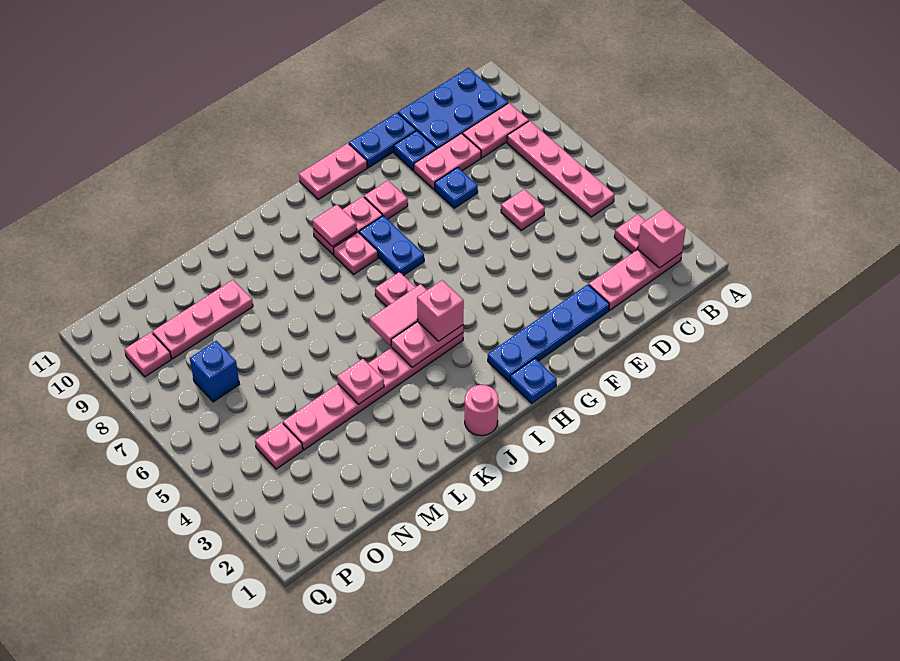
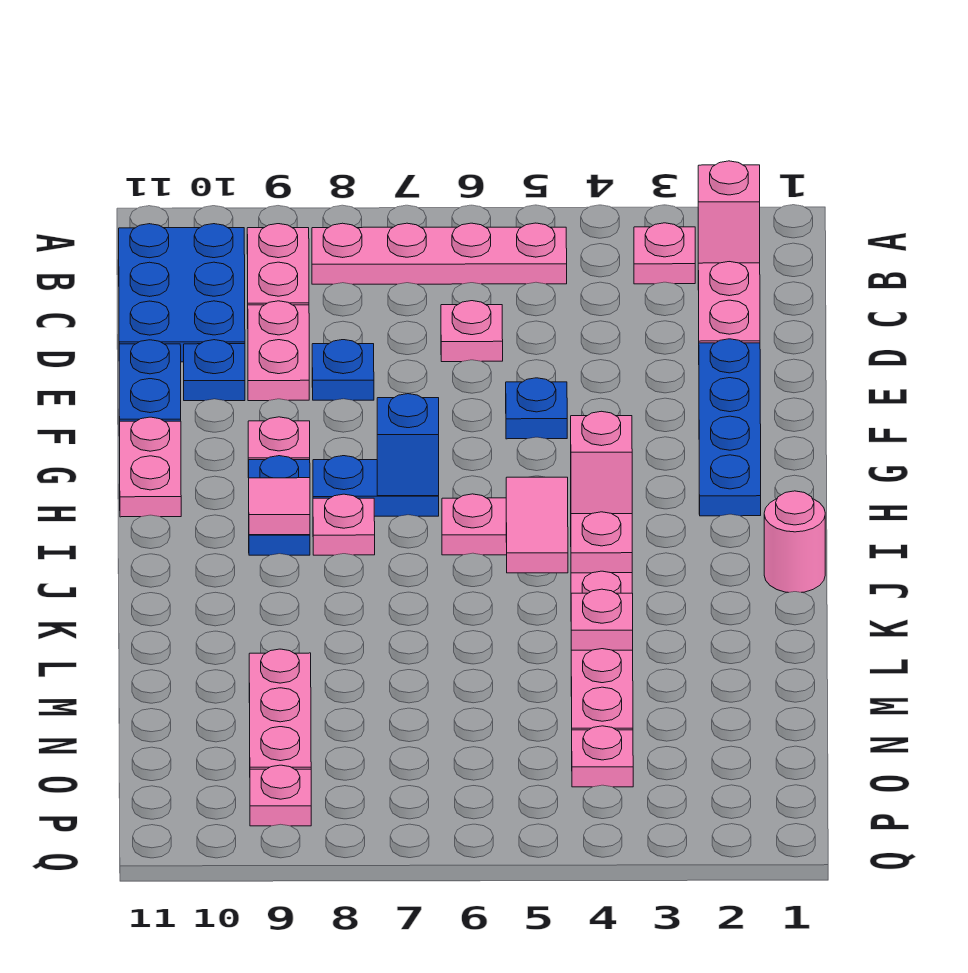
blue plate H1 level 1 -> blue plate F5 level 1
pink plate H9:I9 level 1 -> blue plate H9:I9 level 1
blue brick O7 level 1 -> blue brick H7 level 2

